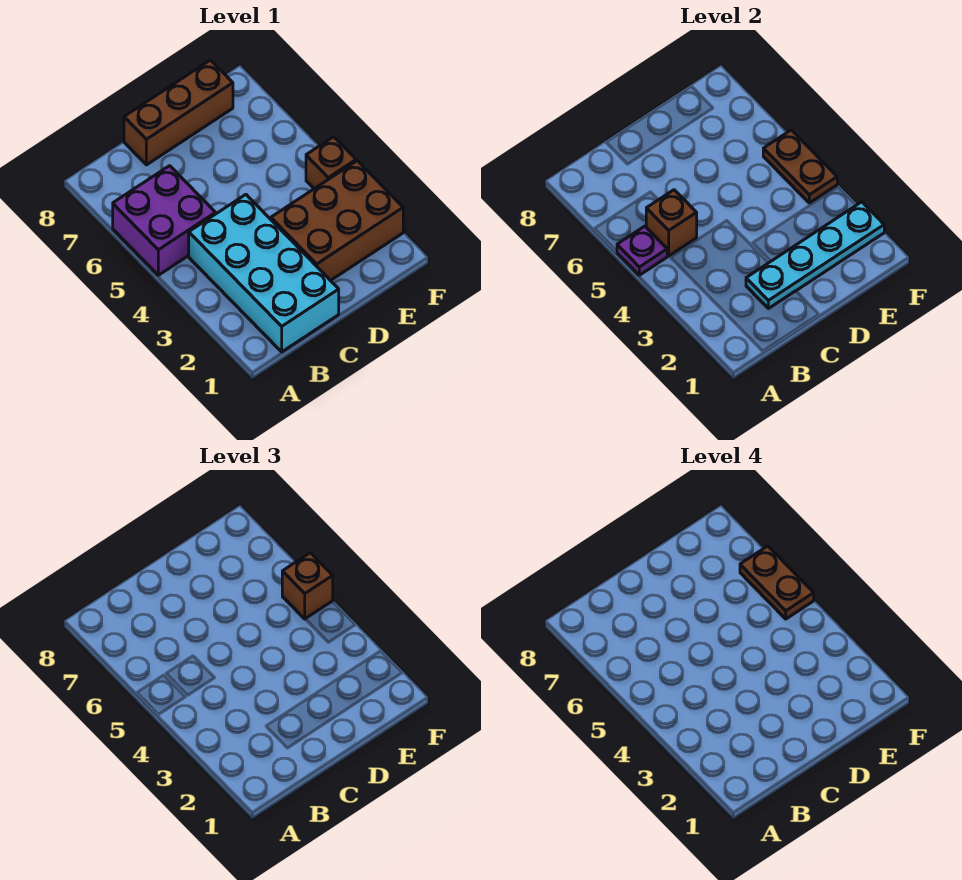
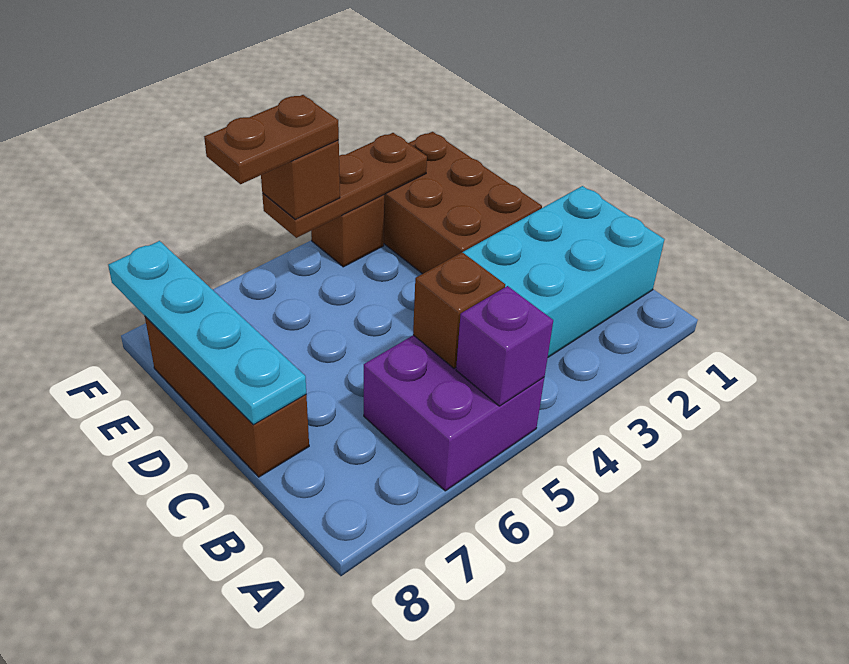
purple plate A5 level 2 -> purple brick A5 level 2
cyan plate C2:F2 level 2 -> cyan plate C8:F8 level 2
brown plate F4:F5 level 2 -> brown plate F3:F5 level 2

